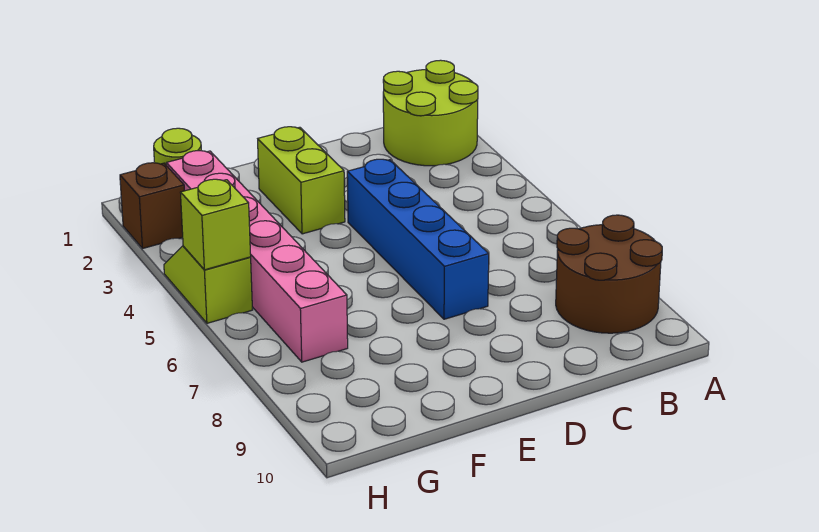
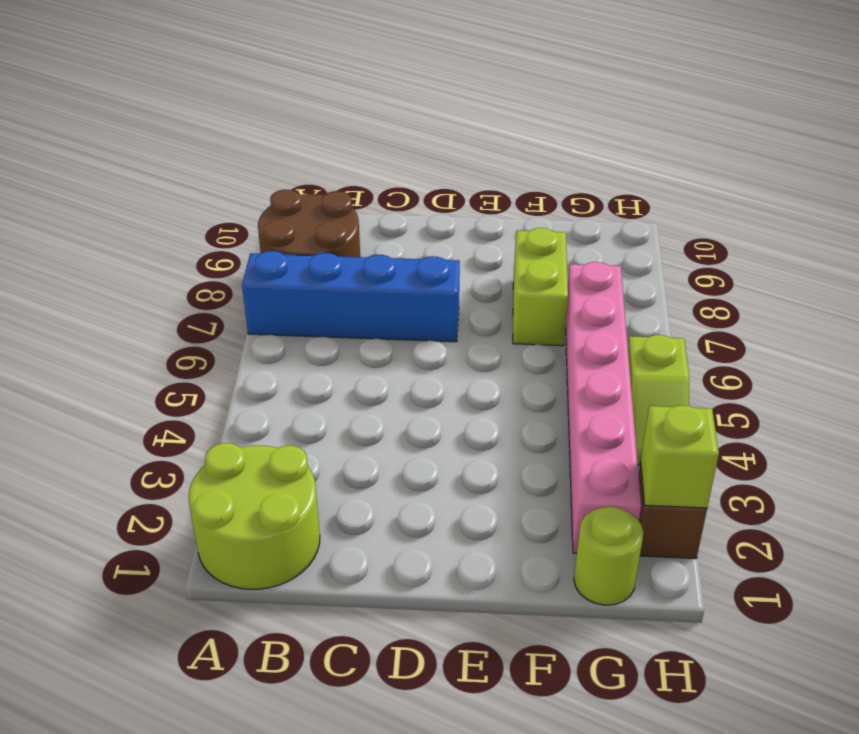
blue brick D4:D7 level 1 -> blue brick A7:D7 level 1
lime brick E2:E3 level 1 -> lime brick F7:F8 level 1
lime brick H5 level 2 -> lime brick H2 level 2

